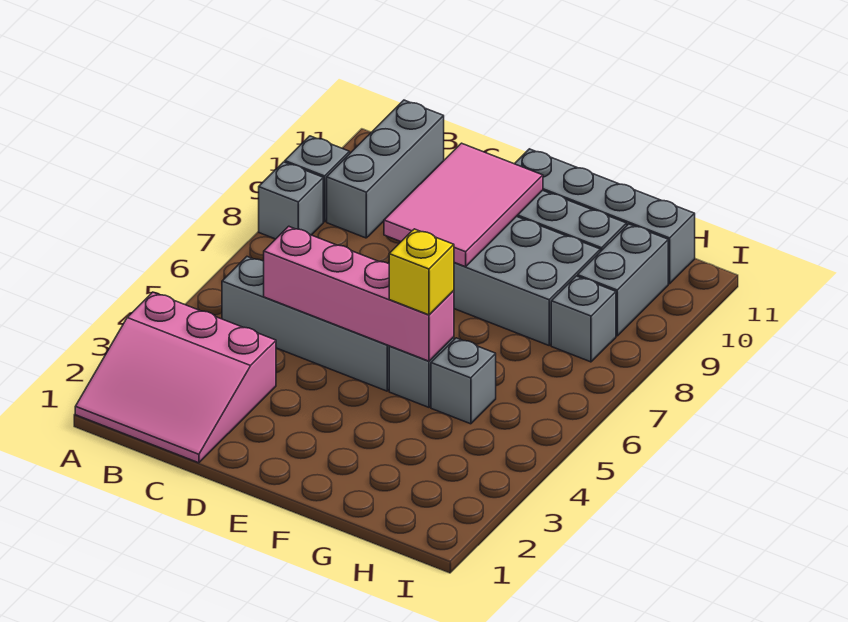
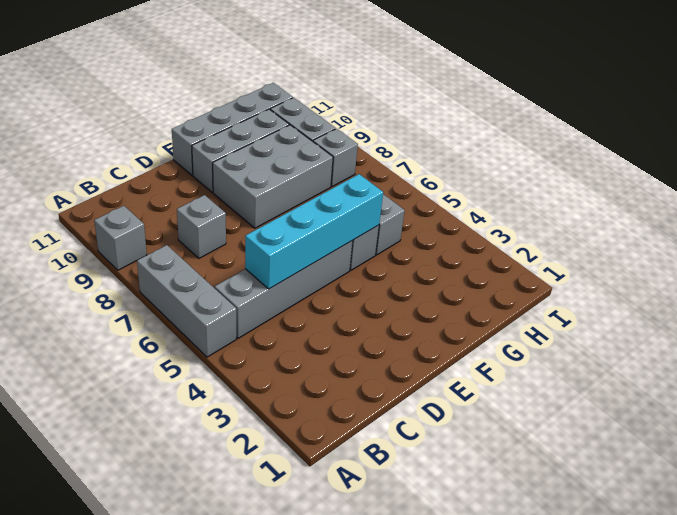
pink slope A1:C3 level 1 top 3 -> none
grey brick A8 level 1 -> grey brick C8 level 1
grey brick B9:B11 level 1 -> grey brick A5:A7 level 1
pink brick C5:F5 level 2 -> cyan brick C5:F5 level 2
pink tile D8:E10 level 2 -> none
yellow brick F5 level 3 -> none

